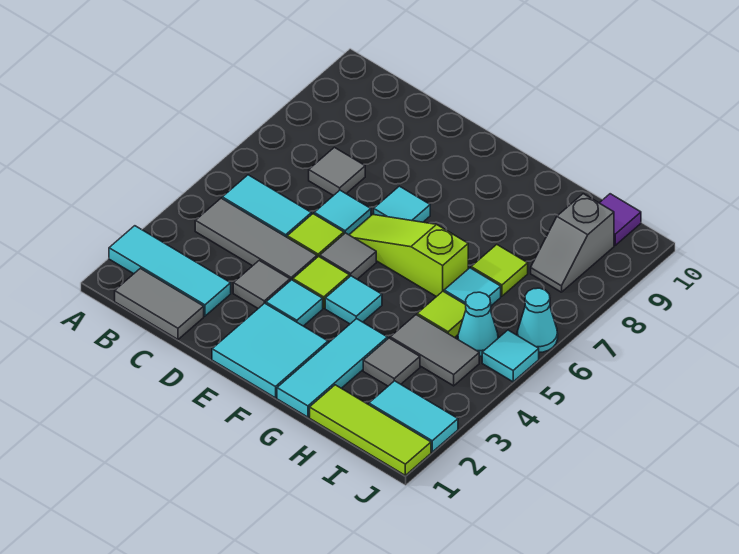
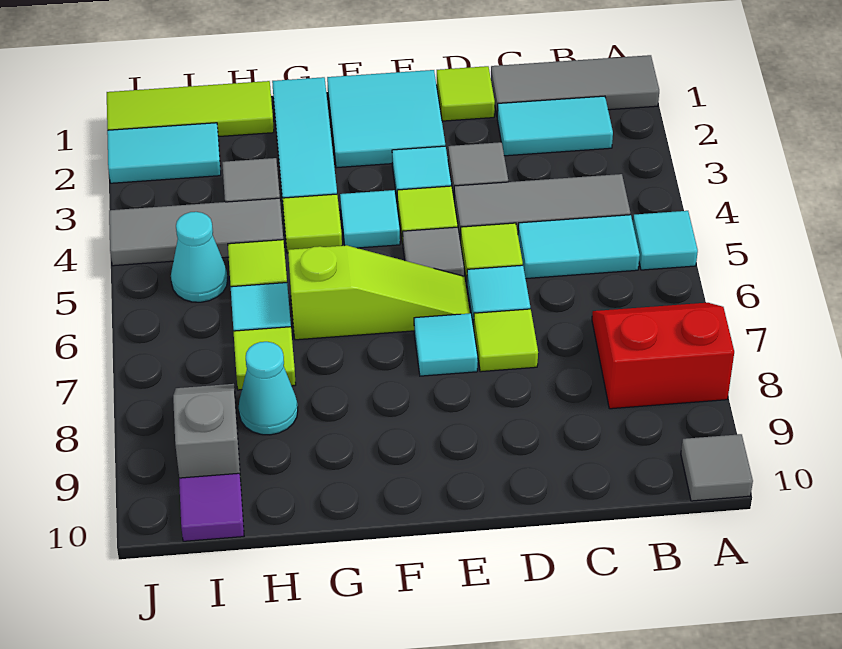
cyan tile A2:C2 level 1 -> cyan tile B2:C2 level 1
none -> red slope A7:B8 level 1 top 8
grey tile B1:C1 level 1 -> grey tile A1:C1 level 1
grey tile C7 level 1 -> grey tile A10 level 1
none -> lime tile D1 level 1
none -> lime tile D7 level 1
none -> lime tile G4 level 1
grey tile H4:I4 level 1 -> grey tile H4:J4 level 1
cyan tile J5 level 1 -> cyan tile A5 level 1
cyan cone J6 level 1 -> cyan cone H8 level 1

